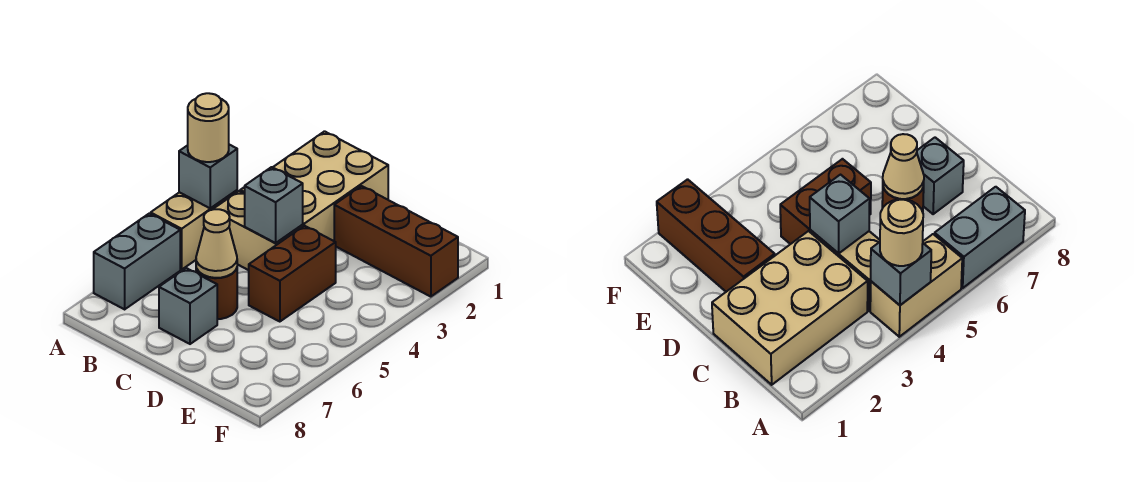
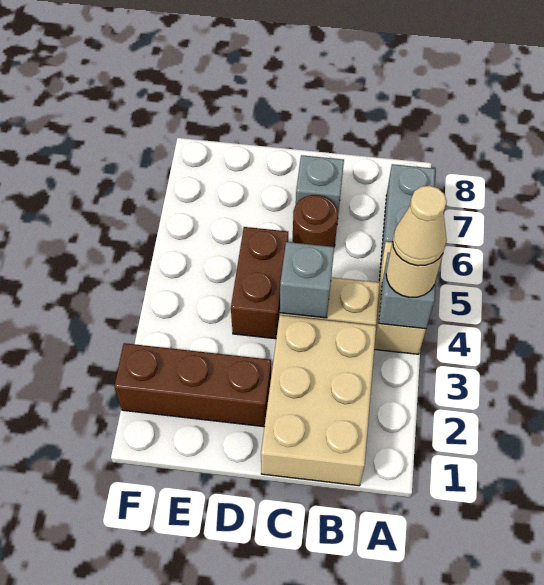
tan cone C6 level 2 -> tan cone A4 level 4

